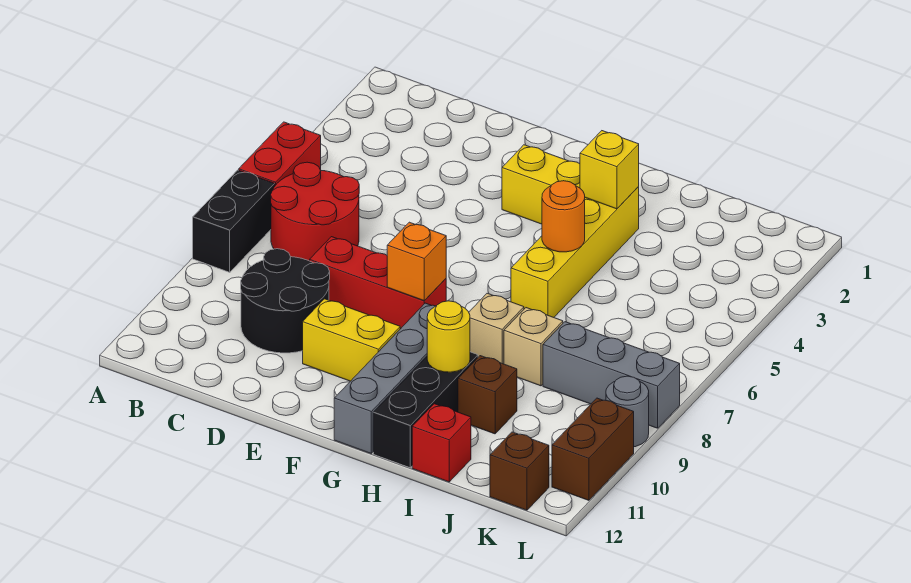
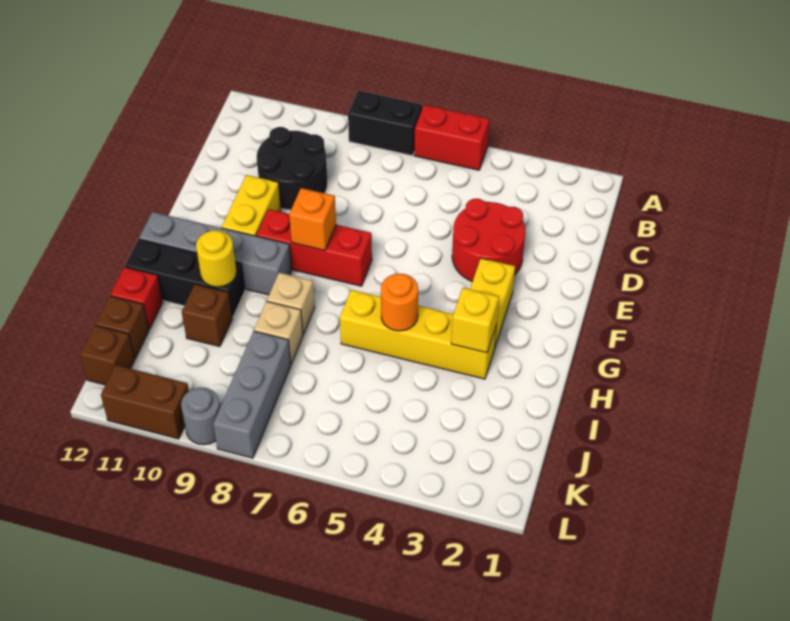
red round brick B6:C7 level 1 -> red round brick D3:E4 level 1
red brick D8:F8 level 1 -> red brick F7:F9 level 1
none -> brown brick J12 level 1

